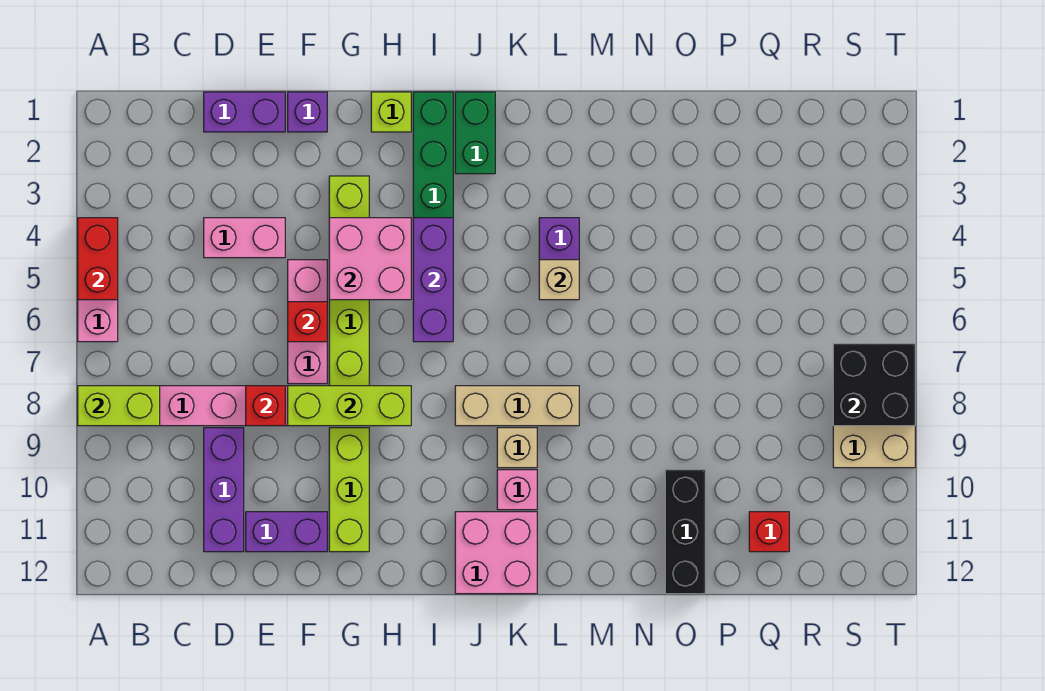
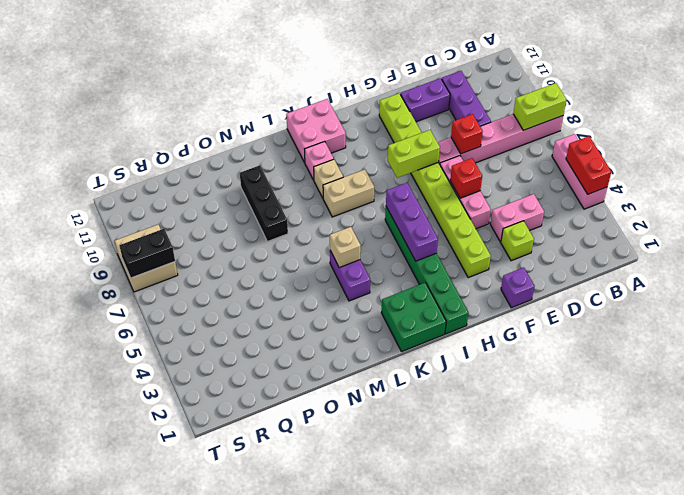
purple brick D1:E1 level 1 -> none
lime brick F8:H8 level 2 -> lime brick G8:H8 level 2
pink brick G4:H5 level 2 -> none
lime brick H1 level 1 -> lime brick E3 level 1
green brick J1:J2 level 1 -> green brick J1:K2 level 1
tan brick J8:L8 level 1 -> tan brick J8:K8 level 1
black brick O10:O12 level 1 -> black brick N8:N10 level 1
red brick Q11 level 1 -> none
black brick S7:T8 level 2 -> black brick S8:T8 level 2

